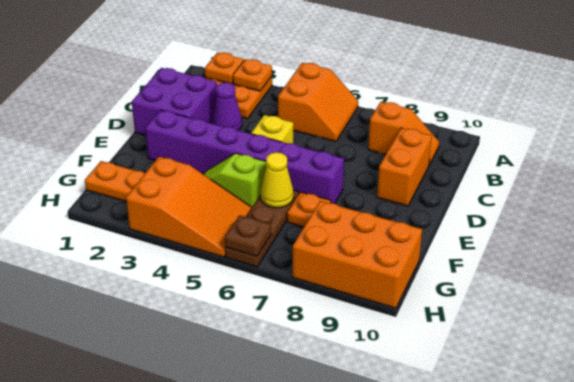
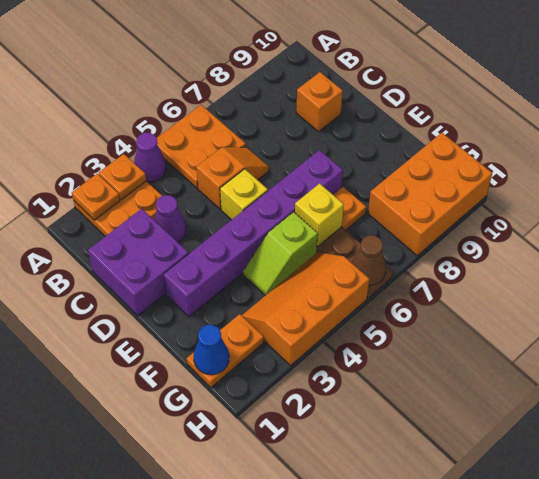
none -> purple cone A4 level 1
orange slope A5:B6 level 1 top 5 -> orange plate A5:B6 level 1
orange slope B8:B9 level 1 top 8 -> orange slope C5:C6 level 1 top 5
orange brick C9:D9 level 1 -> orange brick C9 level 1
yellow cone F6 level 2 -> yellow brick F6 level 2
none -> blue cone G1 level 2
orange slope G3:H5 level 1 top 3 -> orange slope G3:H5 level 1 top H
brown plate H6 level 2 -> brown cone H6 level 2

